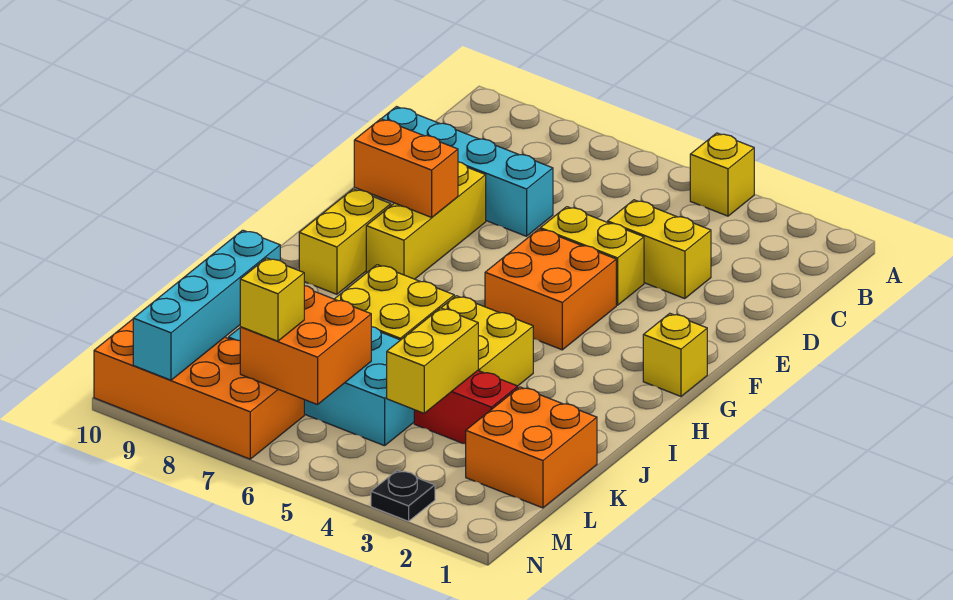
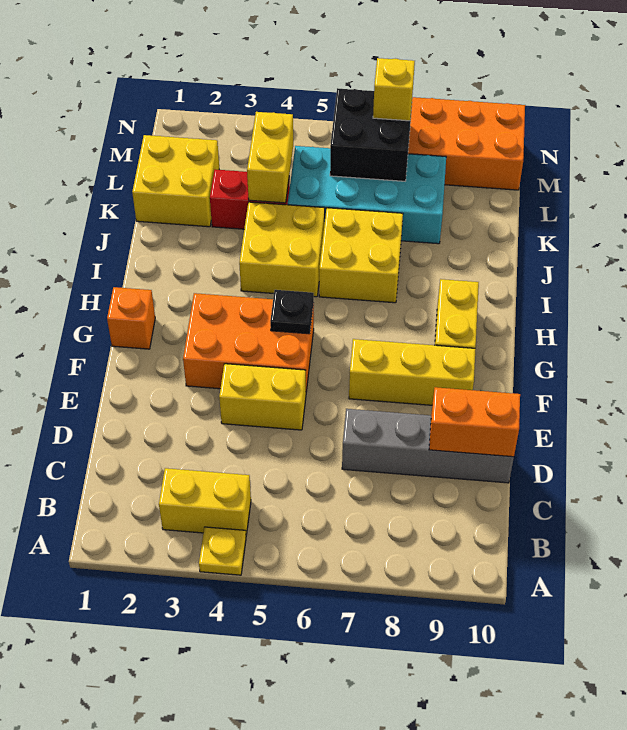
yellow brick A4 level 1 -> yellow plate A4 level 1
yellow brick D3:D4 level 1 -> yellow brick B3:B4 level 1
cyan brick D7:D10 level 1 -> grey brick D7:D10 level 1
yellow brick E8:G8 level 1 -> yellow brick F7:F9 level 1
orange brick F4:G5 level 1 -> orange brick F3:G5 level 1
orange brick F8:F9 level 2 -> orange brick D9:D10 level 2
yellow brick G1 level 1 -> orange brick G1 level 1
orange brick K1:L2 level 1 -> yellow brick K1:L2 level 1
cyan brick K9:N9 level 2 -> none
orange brick L6:M7 level 2 -> black brick L6:M7 level 2
black plate N3 level 1 -> black plate G5 level 2

